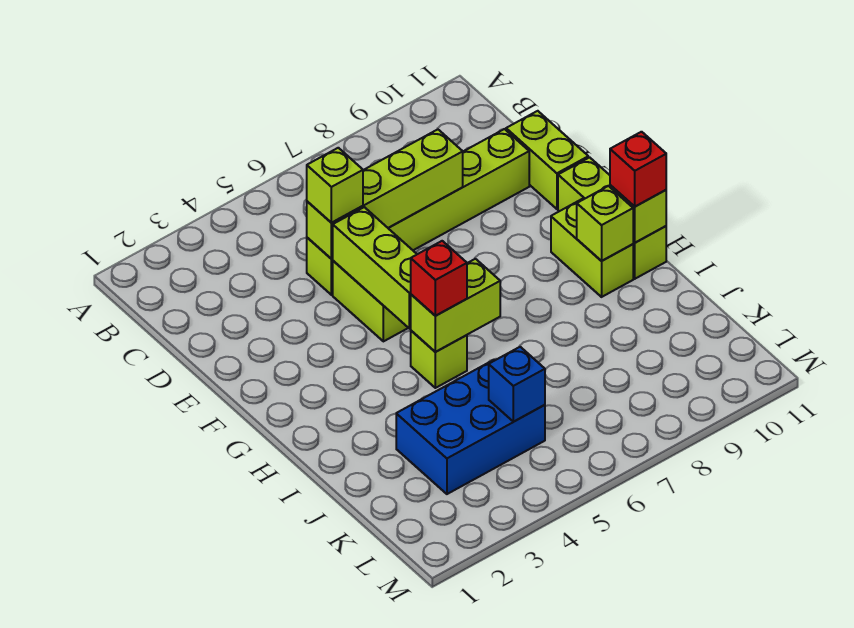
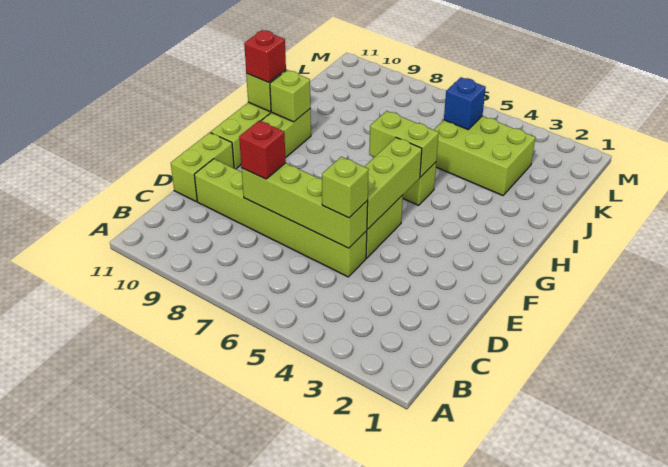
red brick H5 level 3 -> red brick D8 level 3
blue brick J3:K5 level 1 -> lime brick J3:K5 level 1

